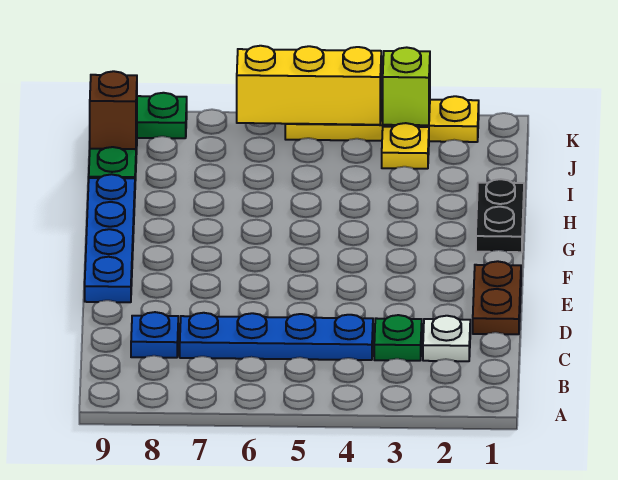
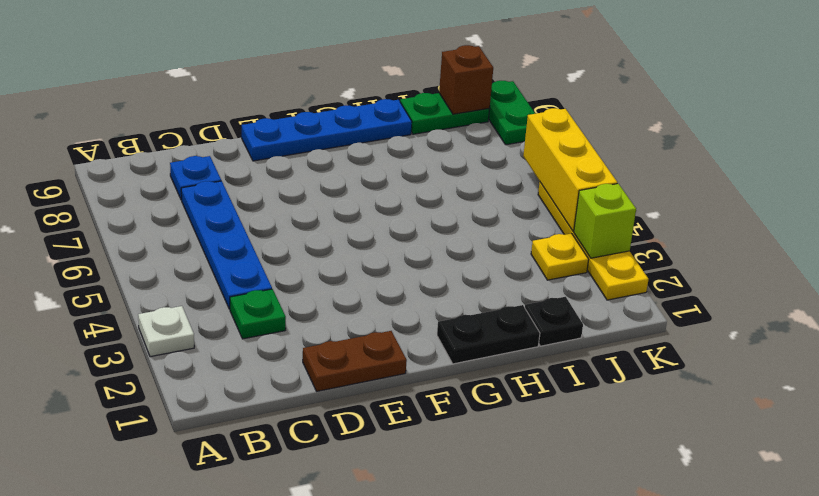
white plate C2 level 1 -> white plate A3 level 1
none -> black plate I1 level 1

